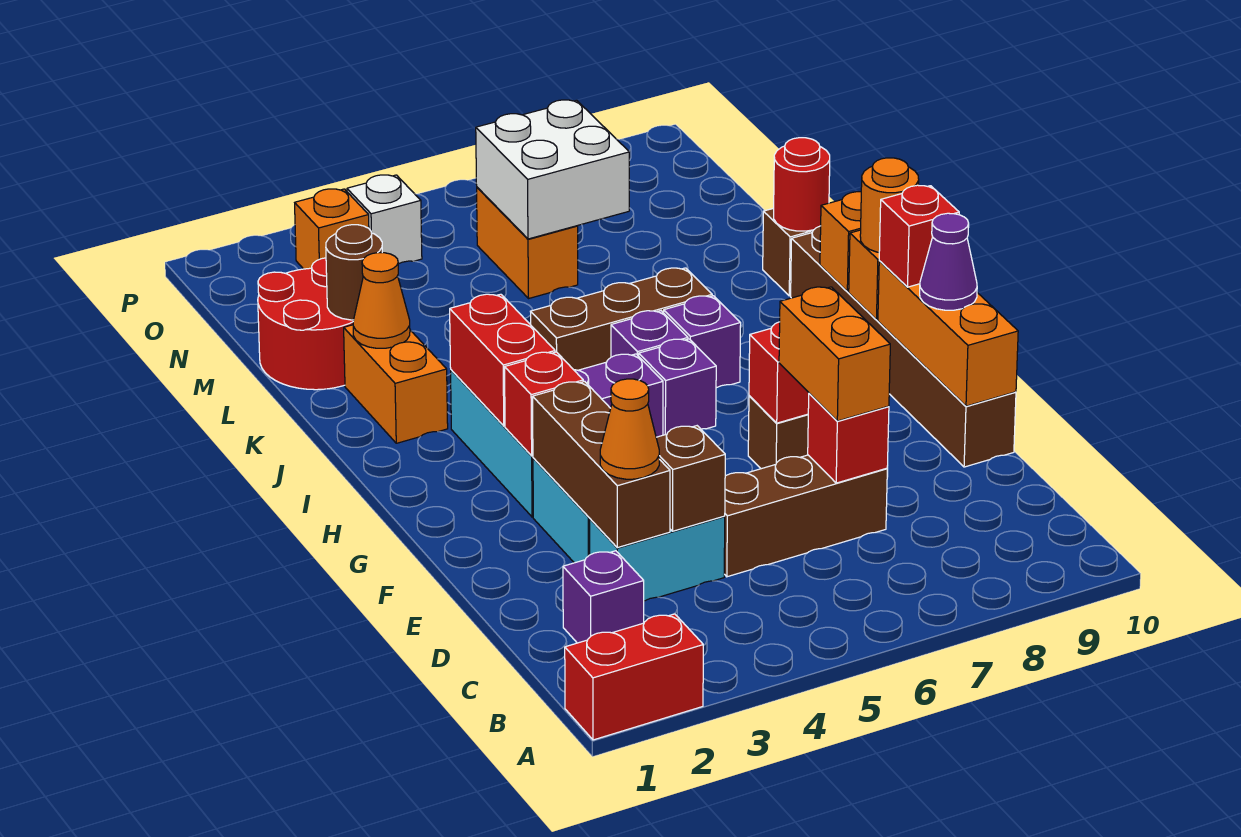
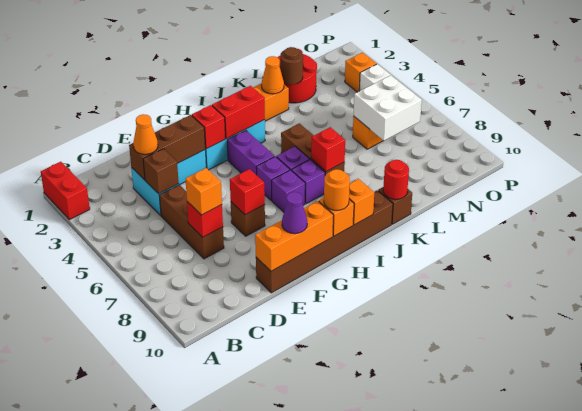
purple brick C2 level 1 -> purple brick H7 level 1
orange brick D7:E7 level 3 -> orange brick D7 level 3
red brick G10 level 3 -> red brick J7 level 2

